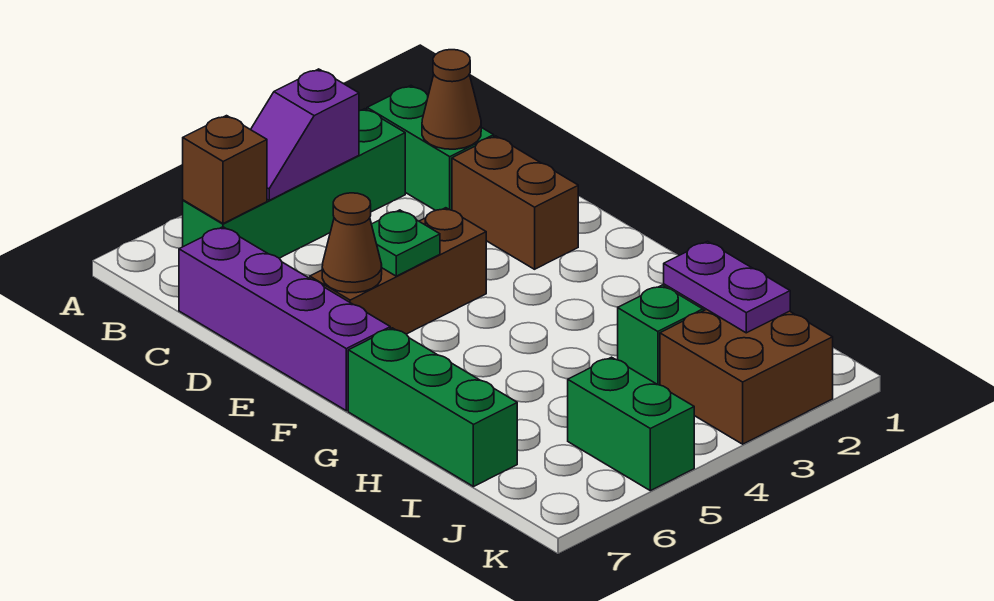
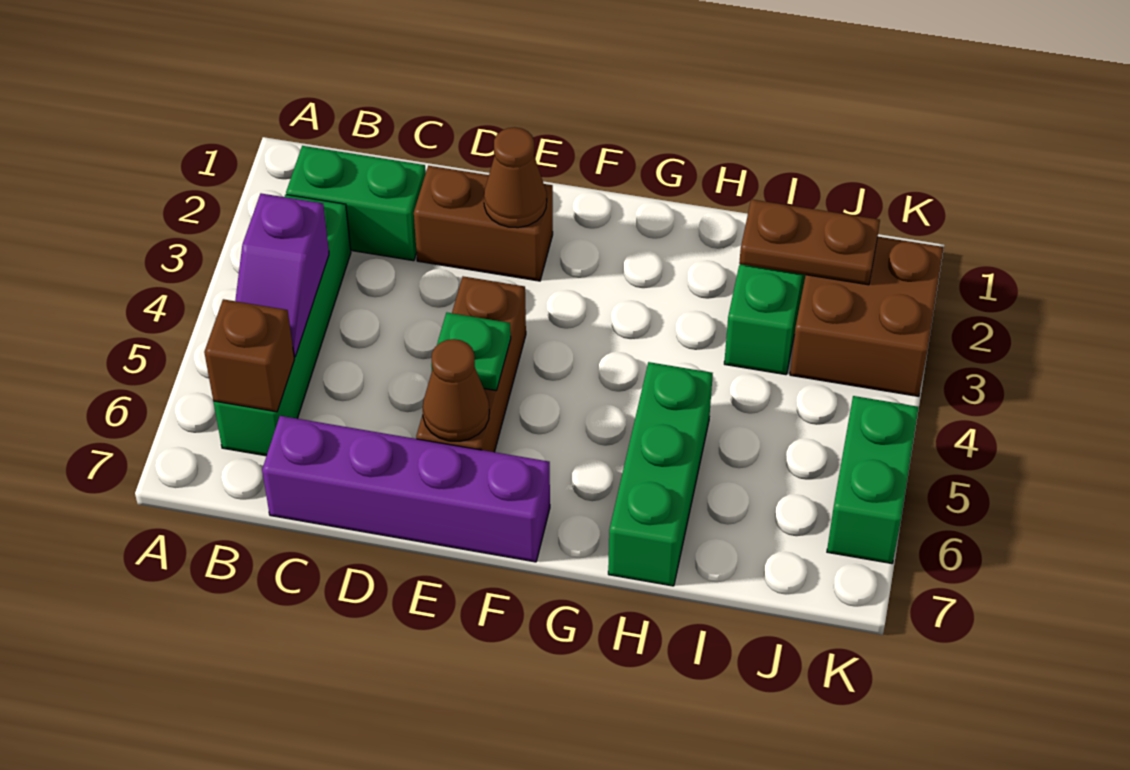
brown cone C2 level 2 -> brown cone E2 level 2
green brick G7:I7 level 1 -> green brick H5:H7 level 1
purple plate I2:J2 level 2 -> brown plate I2:J2 level 2
green brick J5:K5 level 1 -> green brick K5:K6 level 1

